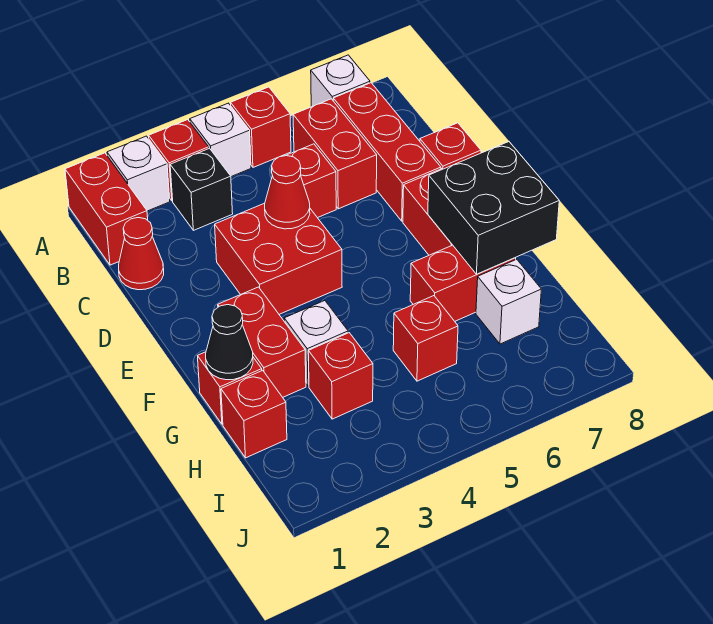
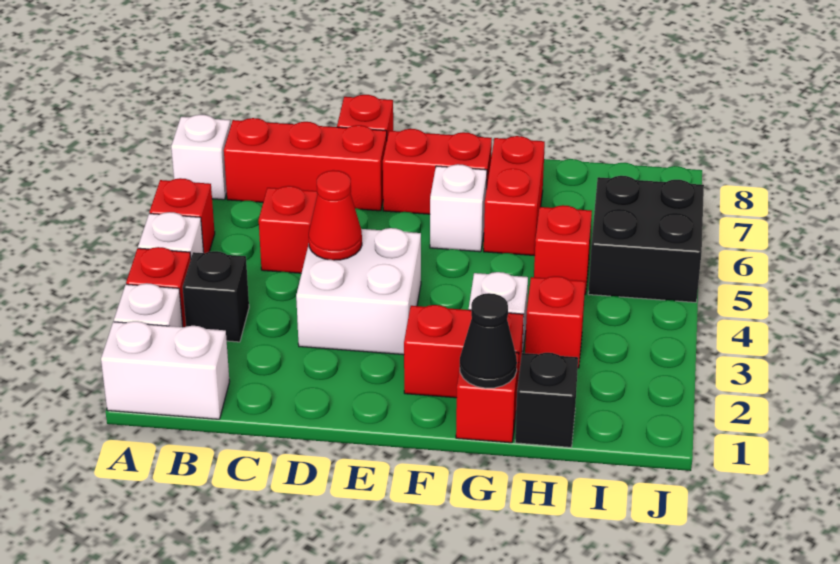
red brick A1:B1 level 1 -> white brick A1:B1 level 1
red brick B6:C6 level 1 -> none
red cone C1 level 1 -> none
red brick D3:E4 level 1 -> white brick D3:E4 level 1
black brick F7:G8 level 2 -> black brick I5:J6 level 1
red brick H1 level 1 -> black brick H1 level 1
white brick H7 level 1 -> white brick F6 level 1

